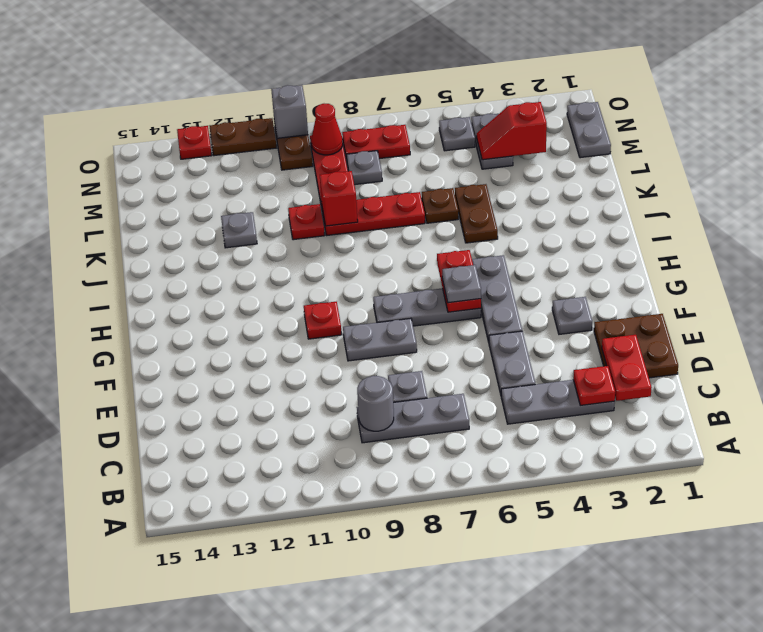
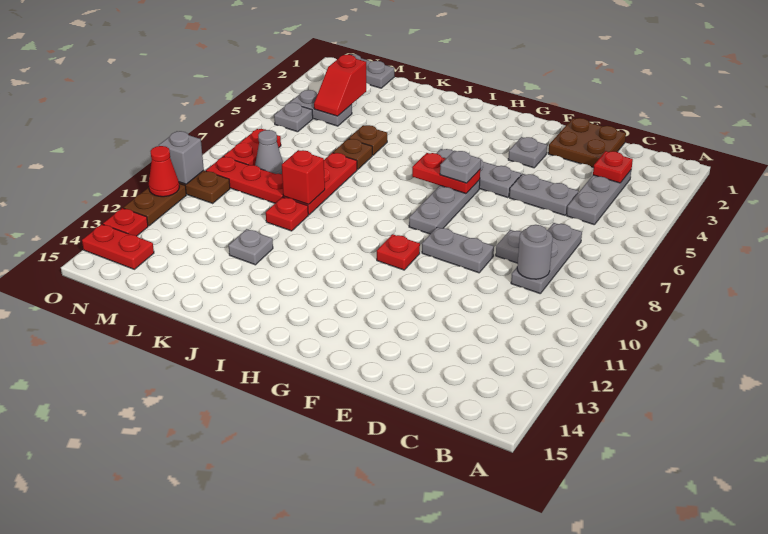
red plate C2:D2 level 2 -> red plate N14:O14 level 1
grey plate F8:F9 level 1 -> grey plate E9:F9 level 1
brown plate J5:K5 level 1 -> brown plate K5 level 1
grey plate M8 level 1 -> grey cone M8 level 1
red cone N9 level 2 -> red cone O11 level 2

